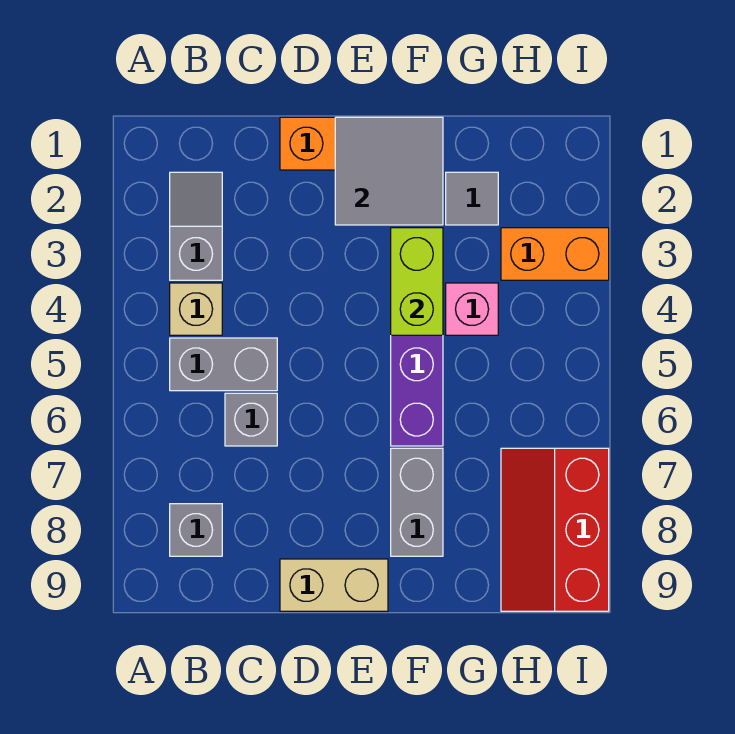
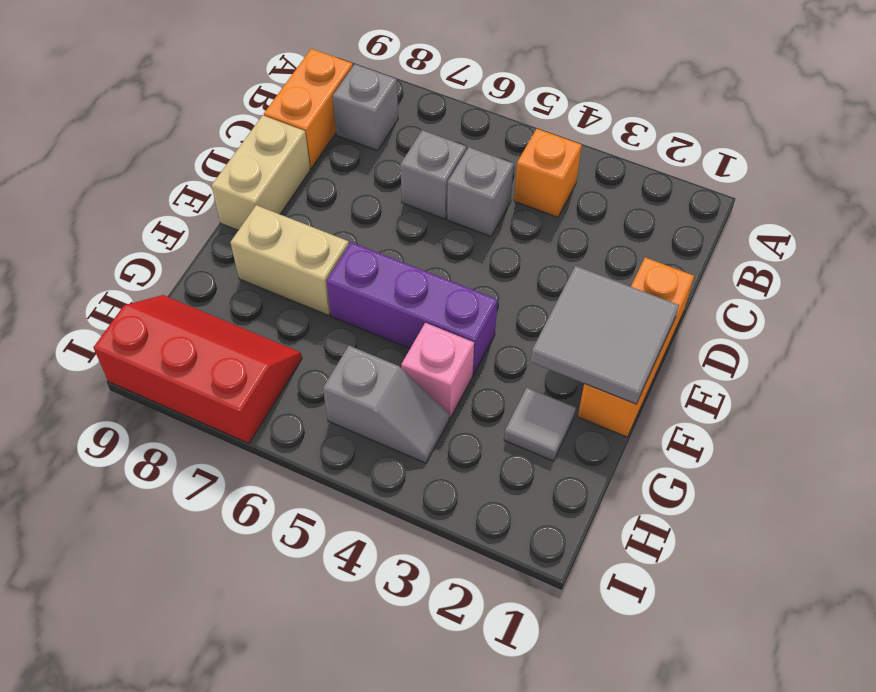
grey slope B2:B3 level 1 top 3 -> grey slope H4:H5 level 1 top 5
tan brick B4 level 1 -> orange brick B4 level 1
grey brick B5:C5 level 1 -> grey brick C5 level 1
lime brick F3:F4 level 2 -> none
grey brick F7:F8 level 1 -> tan brick F7:F8 level 1
orange brick H3:I3 level 1 -> orange brick B9:C9 level 1

